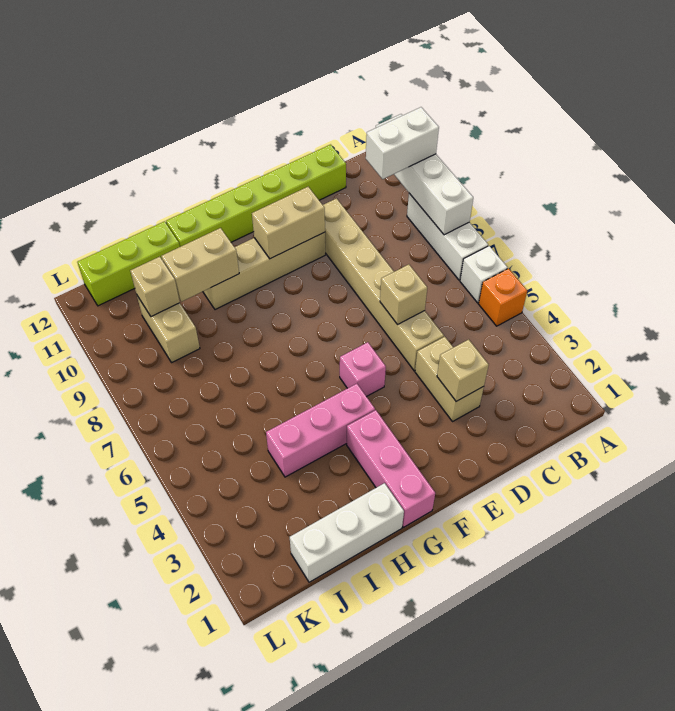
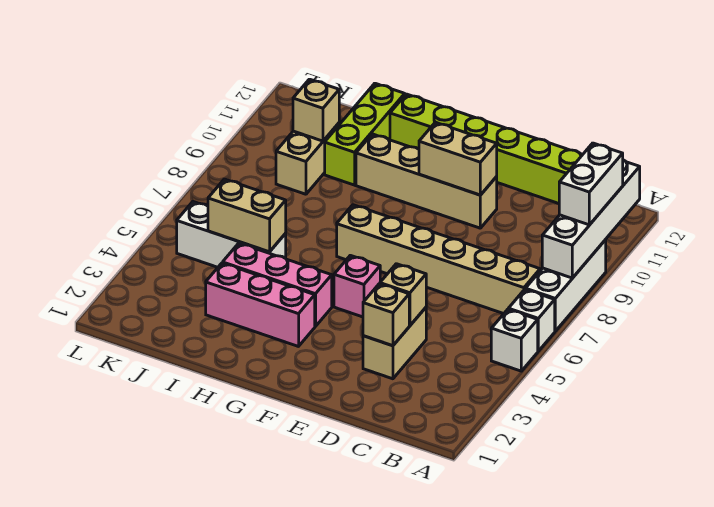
orange brick A5 level 1 -> white brick A5 level 1
white brick A10:B10 level 3 -> white brick A9:A10 level 3
tan brick D5:D10 level 1 -> tan brick B7:G7 level 1
tan brick D6 level 2 -> tan brick D4 level 2
pink brick G1:G3 level 1 -> pink brick G3:I3 level 1
white brick H1:J1 level 1 -> white brick I5:K5 level 1
tan brick H10:I10 level 2 -> tan brick I5:J5 level 2
lime brick I12:K12 level 1 -> lime brick I10:I12 level 1

